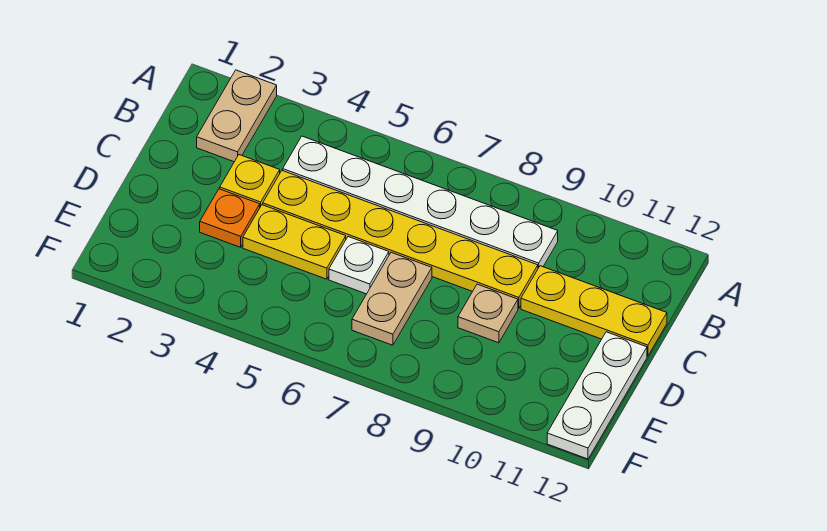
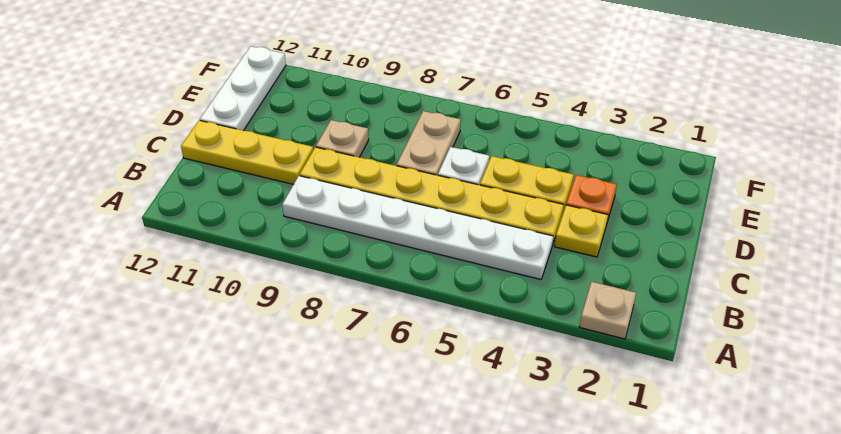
tan plate A2:B2 level 1 -> tan plate A2 level 1

